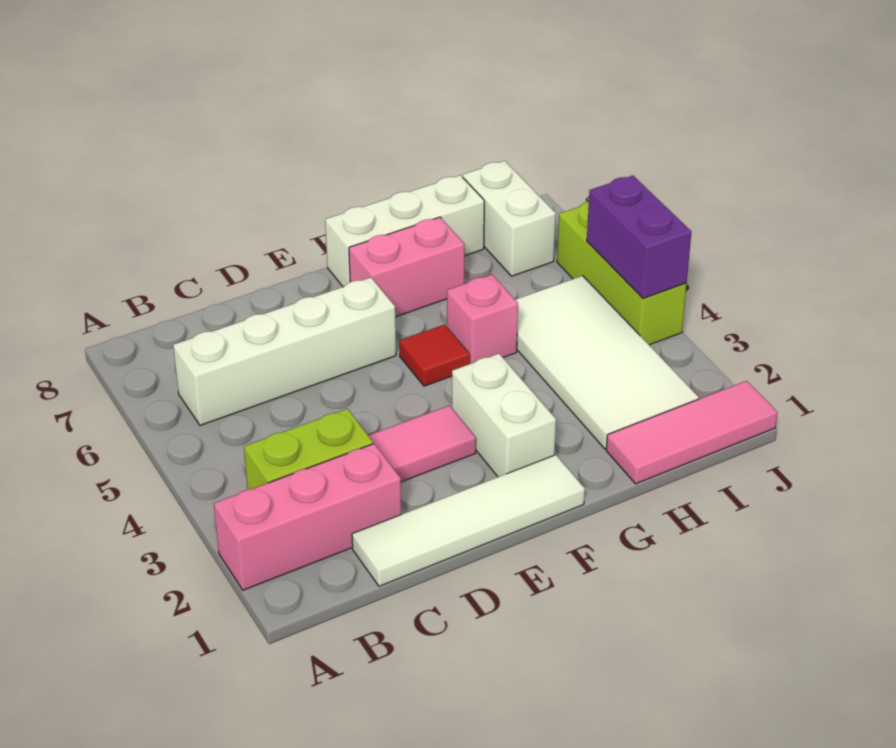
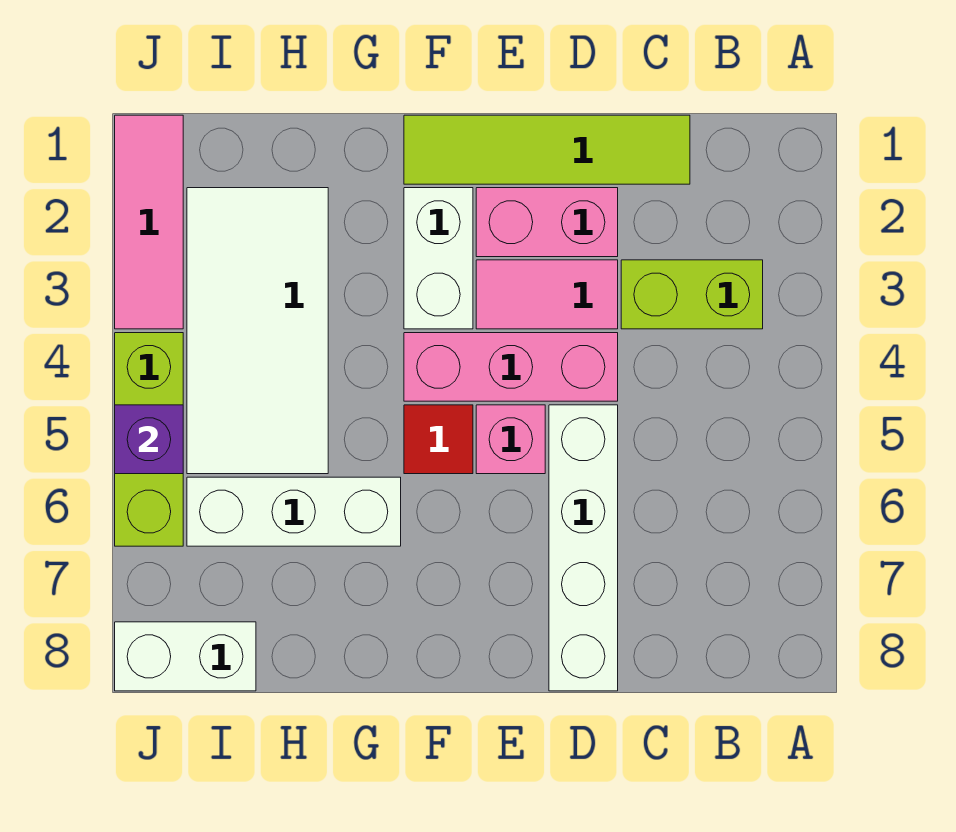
pink brick A2:C2 level 1 -> pink brick D4:F4 level 1
white brick B6:E6 level 1 -> white brick D5:D8 level 1
white tile C1:F1 level 1 -> lime tile C1:F1 level 1
pink brick F7:G7 level 1 -> pink brick D2:E2 level 1
white brick F8:H8 level 1 -> white brick G6:I6 level 1
pink brick G5 level 1 -> pink brick E5 level 1
pink tile H1:J1 level 1 -> pink tile J1:J3 level 1
white brick I7:I8 level 1 -> white brick I8:J8 level 1
purple brick J4:J5 level 2 -> purple brick J5 level 2

